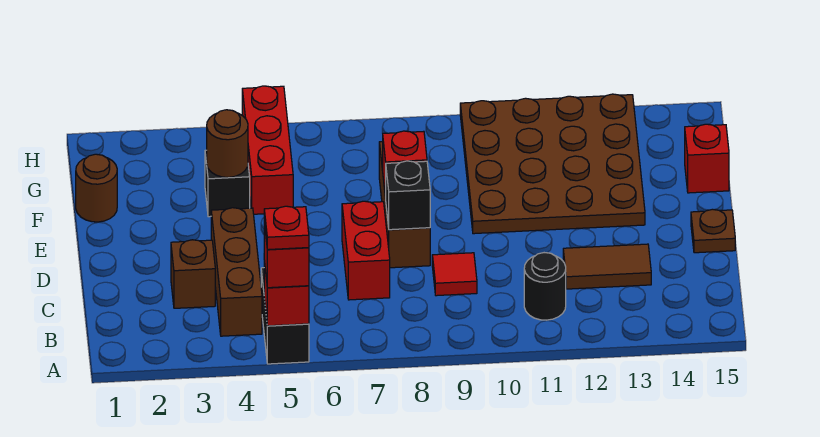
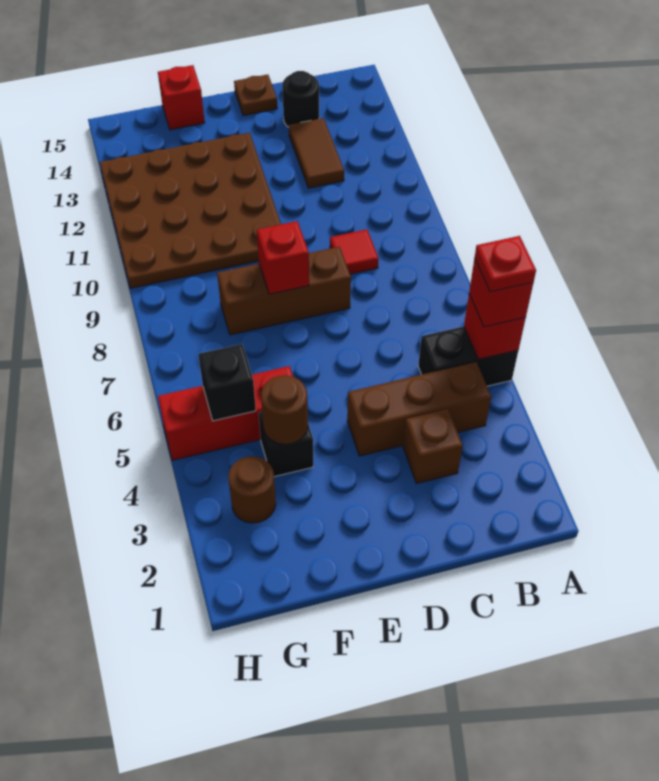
black round brick B11 level 1 -> black round brick C14 level 1
red brick C7:D7 level 1 -> none
black brick D8 level 2 -> black brick G5 level 2
brown round brick F1 level 1 -> brown round brick G3 level 1

